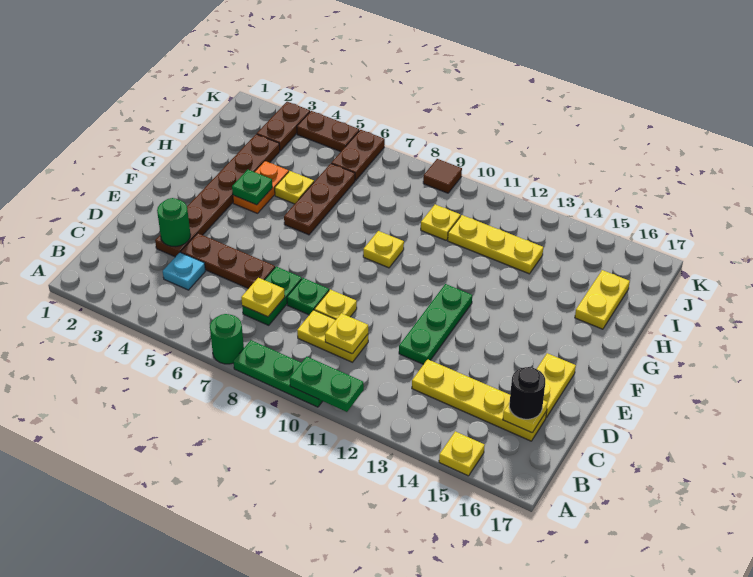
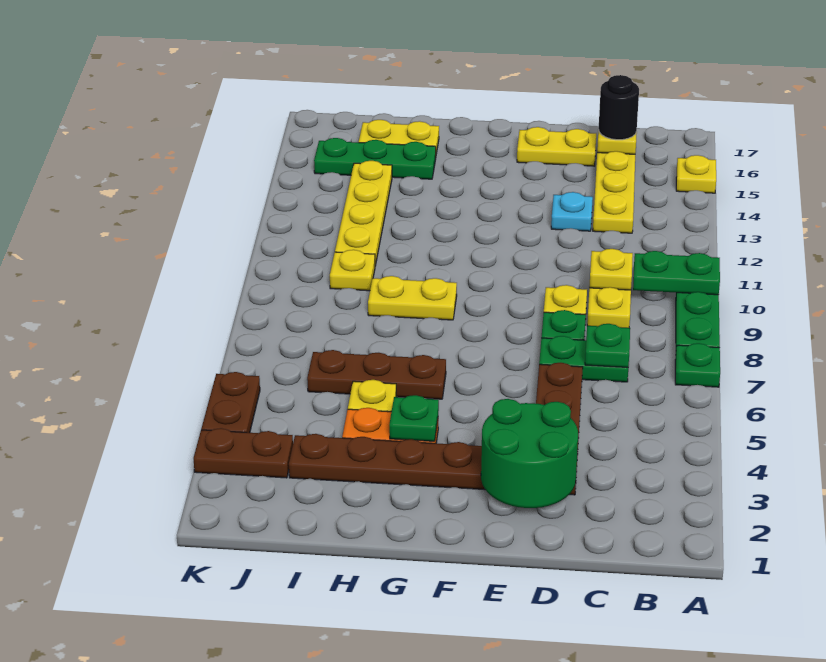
green round brick A7 level 1 -> green plate A7 level 1
green plate A10:A11 level 2 -> green plate A10:B10 level 2
cyan plate C4 level 1 -> cyan plate D13 level 1
yellow plate C7 level 2 -> green plate C7 level 2
green round brick D3 level 2 -> green round brick D2:E3 level 2
green plate D12:F12 level 1 -> green plate H15:J15 level 1
yellow plate G9 level 1 -> yellow plate G9:H9 level 1
yellow plate I11:I13 level 1 -> yellow plate I11:I14 level 1
brown plate J6:K6 level 1 -> none
brown tile K9 level 1 -> none

